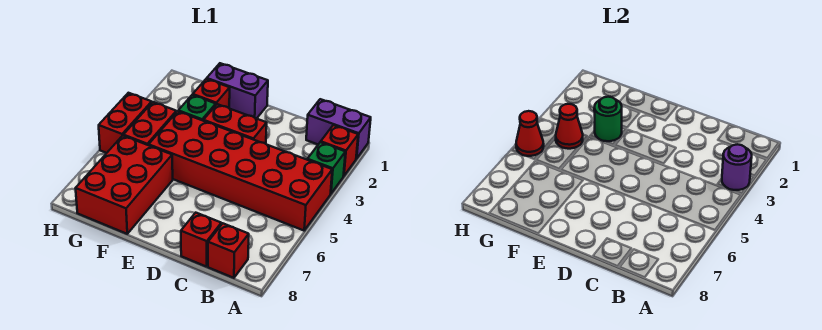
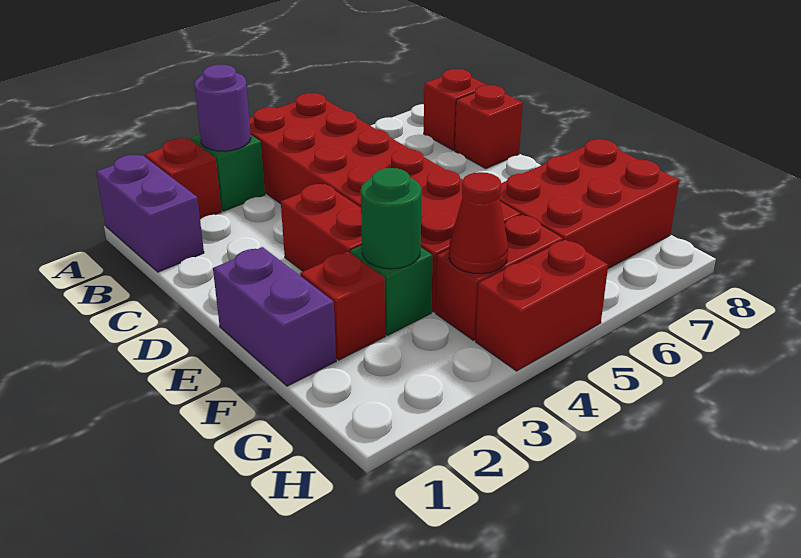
red cone H5 level 2 -> none

